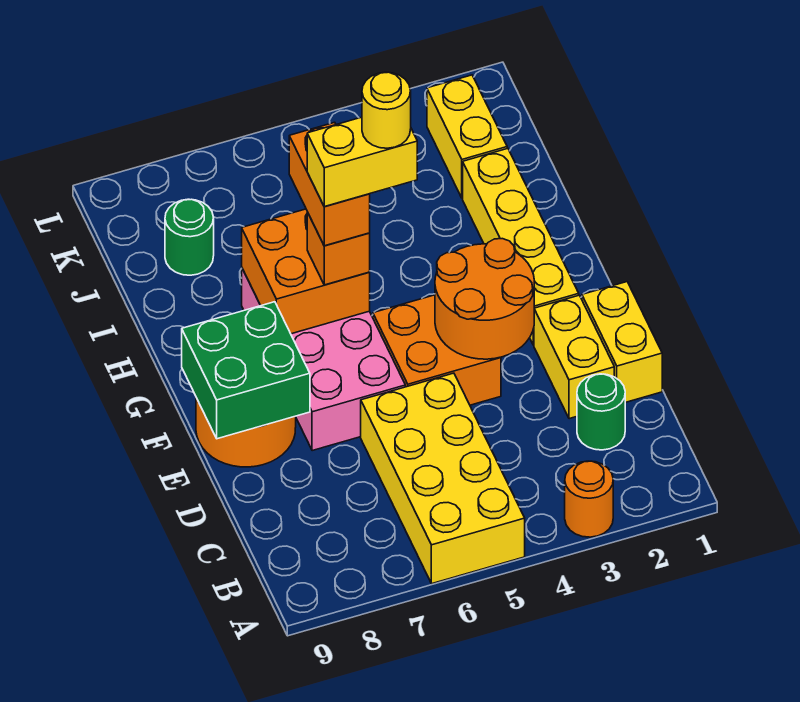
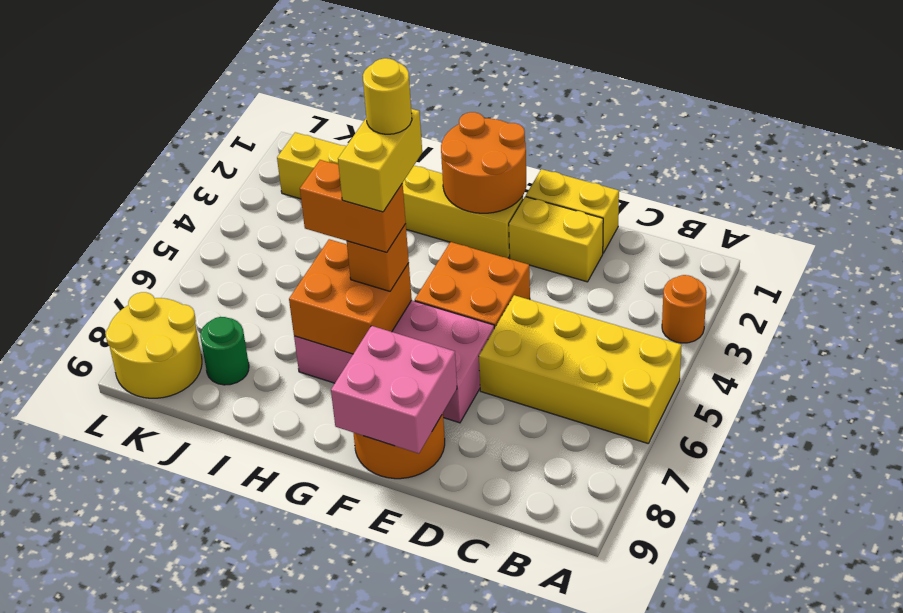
green round brick C2 level 1 -> none
orange round brick E3:F4 level 2 -> orange round brick F1:G2 level 2
green brick E8:F9 level 2 -> pink brick E8:F9 level 2
none -> yellow round brick K8:L9 level 1

